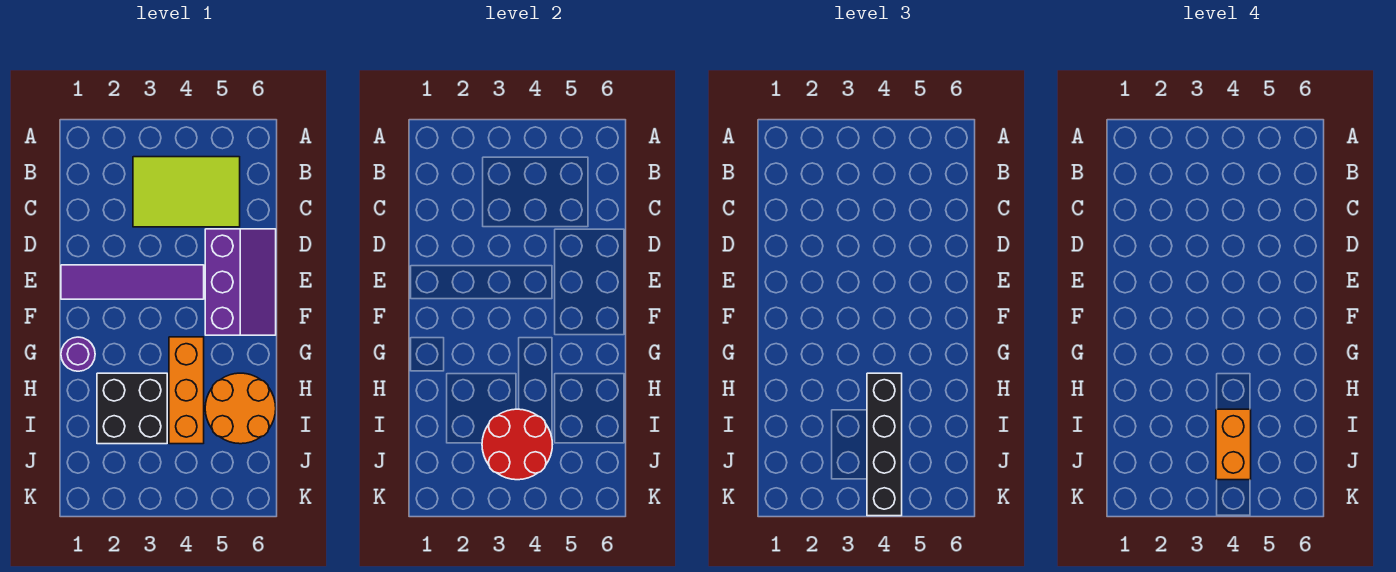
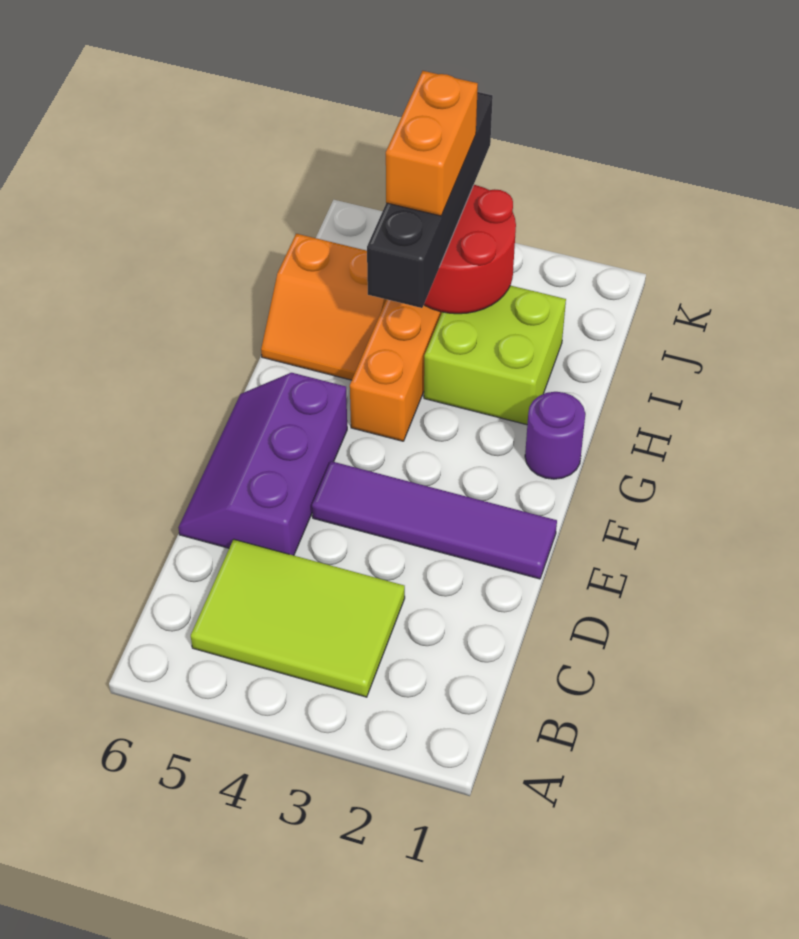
black brick H2:I3 level 1 -> lime brick H2:I3 level 1
orange round brick H5:I6 level 1 -> orange slope H5:I6 level 1 top I

